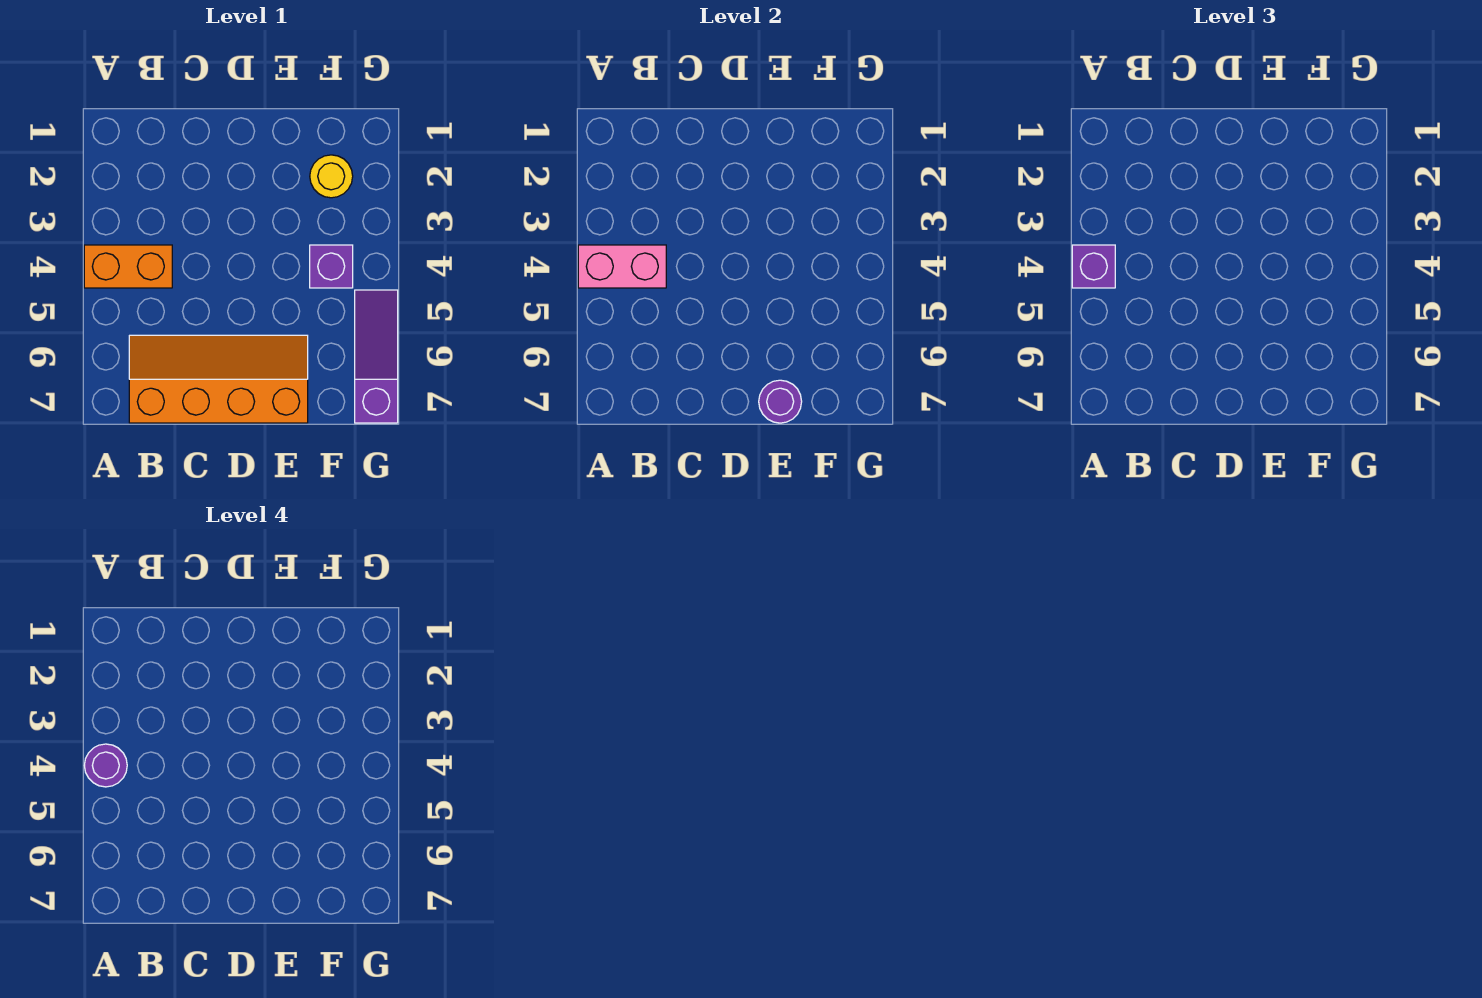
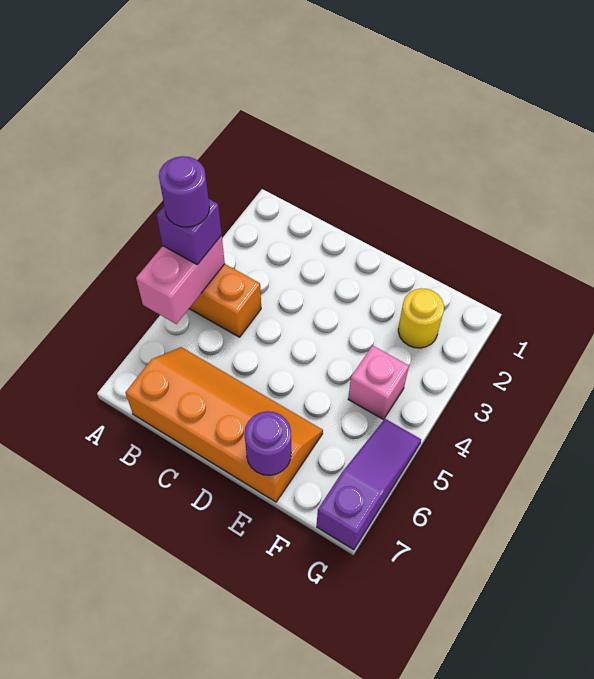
pink brick A4:B4 level 2 -> pink brick A4:A5 level 2
purple brick F4 level 1 -> pink brick F4 level 1

